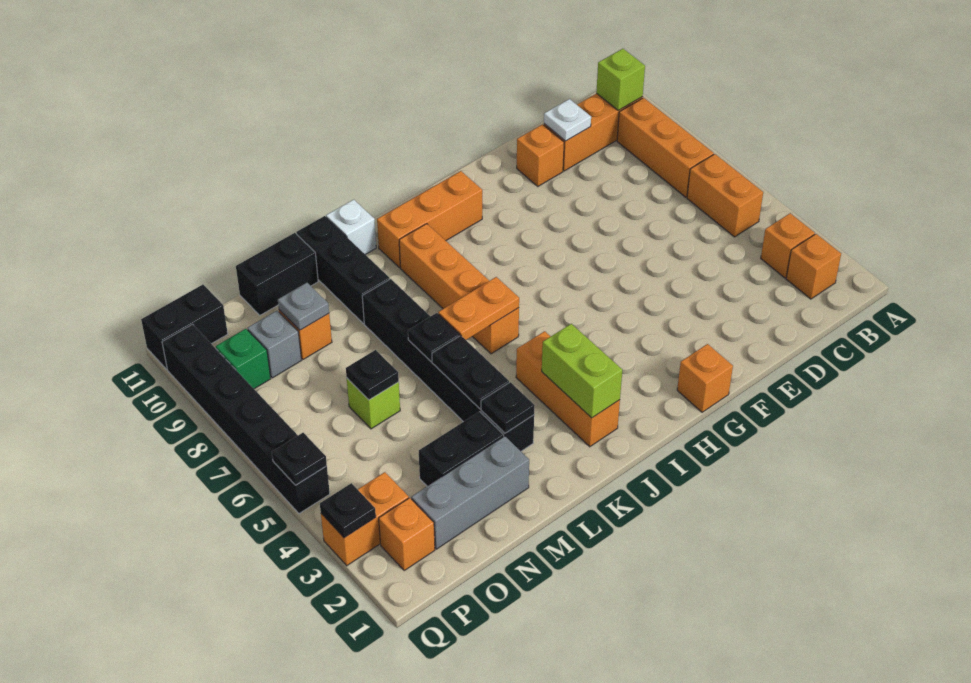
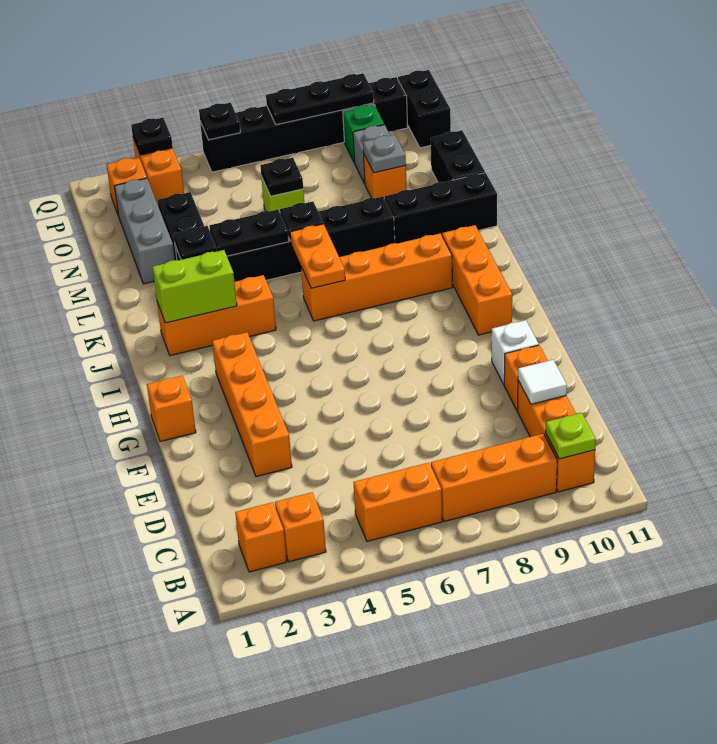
lime brick B10 level 2 -> lime plate B10 level 2
white plate D10 level 2 -> white tile D10 level 2
none -> orange brick E3:H3 level 1
white brick K11 level 1 -> white brick F10 level 1
none -> black plate Q7:Q9 level 2

